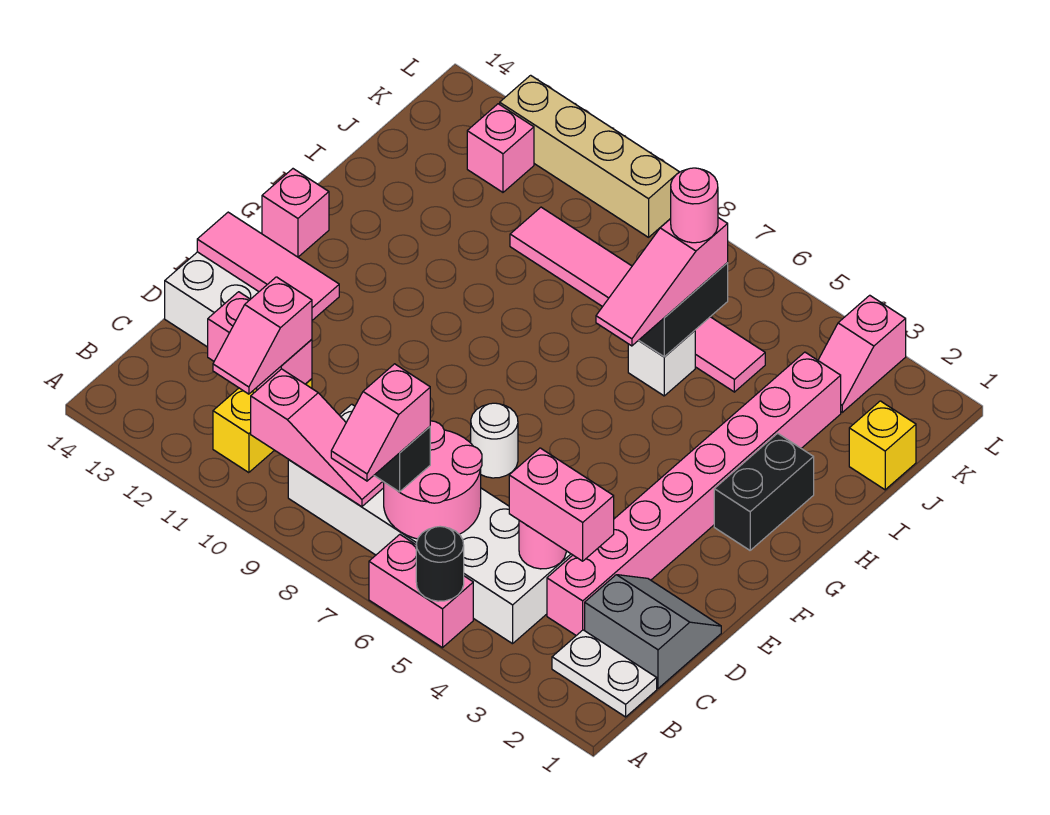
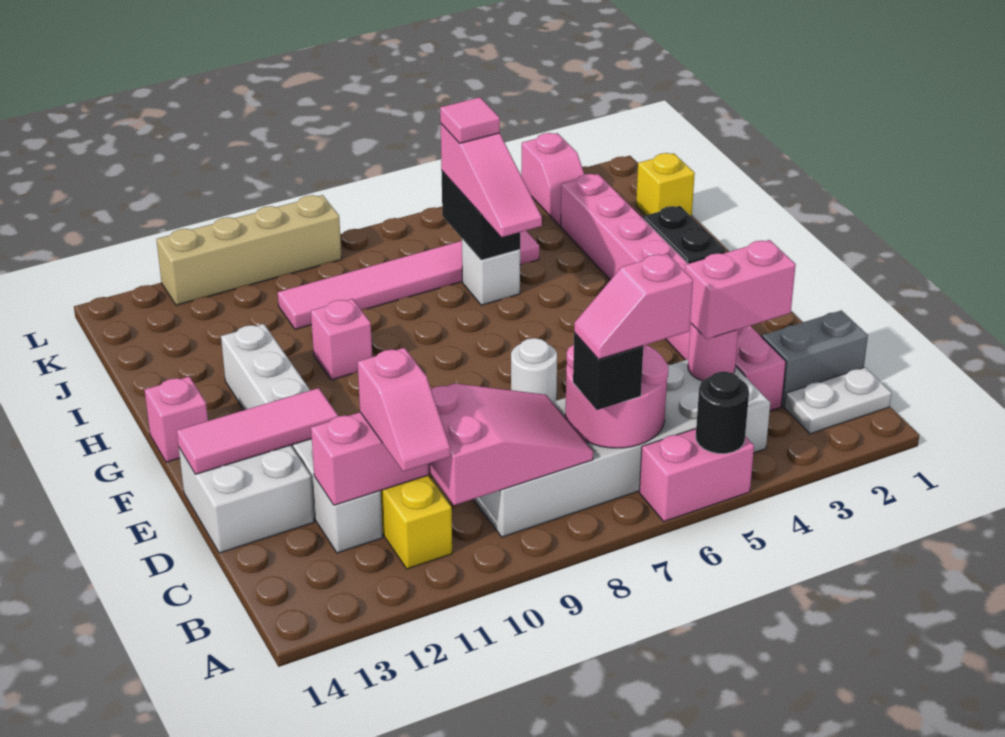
pink slope A7:B7 level 4 top B -> pink slope B6:B7 level 4 top 6
pink slope B8:B10 level 2 top 10 -> pink slope B8:C10 level 2 top 10
none -> white brick C12:H12 level 1
pink round brick J6 level 4 -> pink tile J6 level 4
pink brick K12 level 1 -> pink brick H10 level 1

